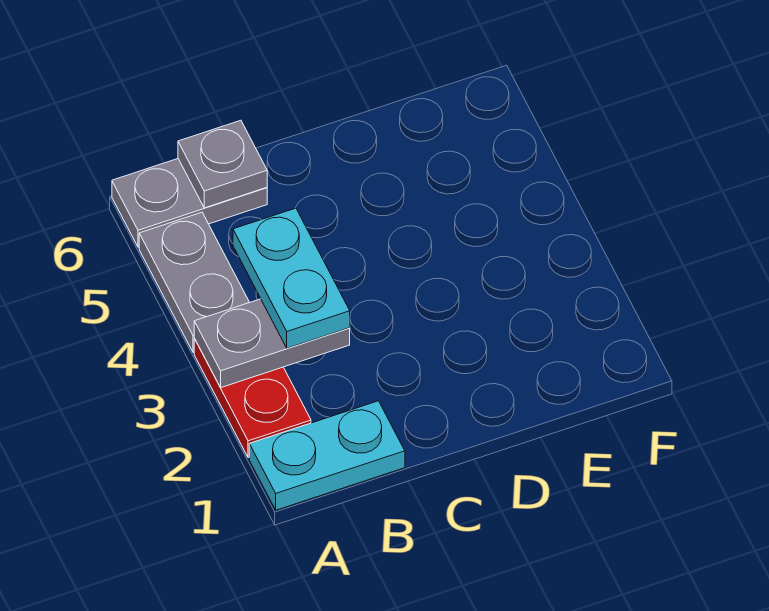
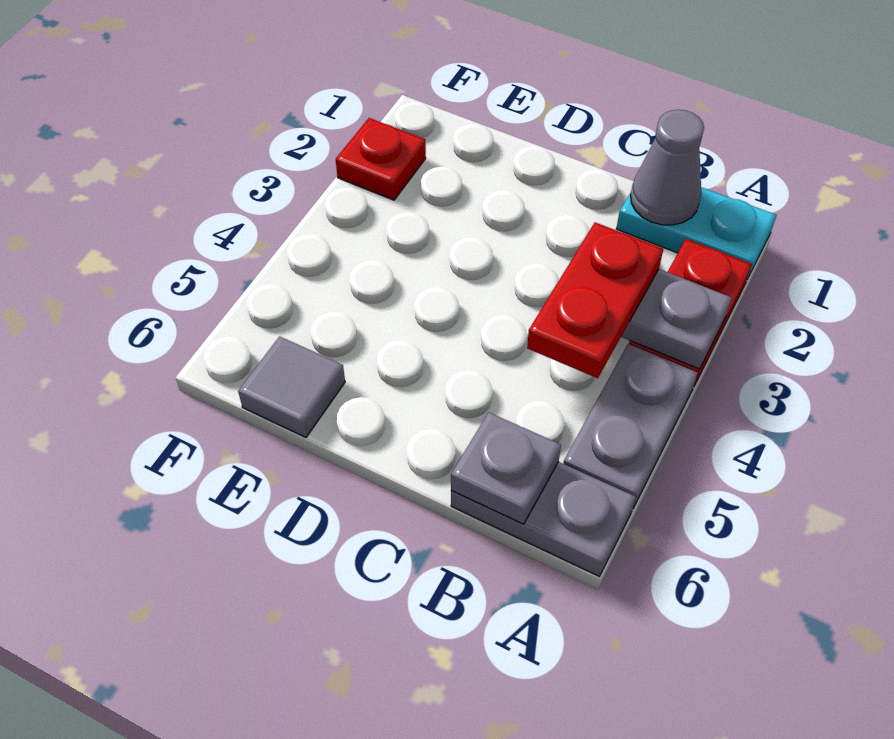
none -> grey cone B1 level 2
cyan plate B3:B4 level 3 -> red plate B3:B4 level 3
none -> grey tile E6 level 1
none -> red plate F2 level 1

